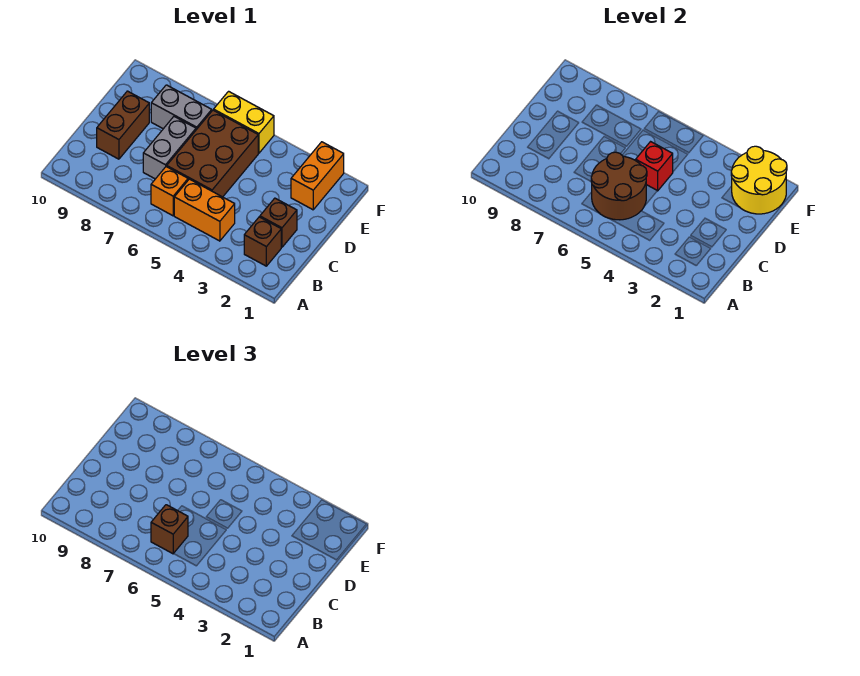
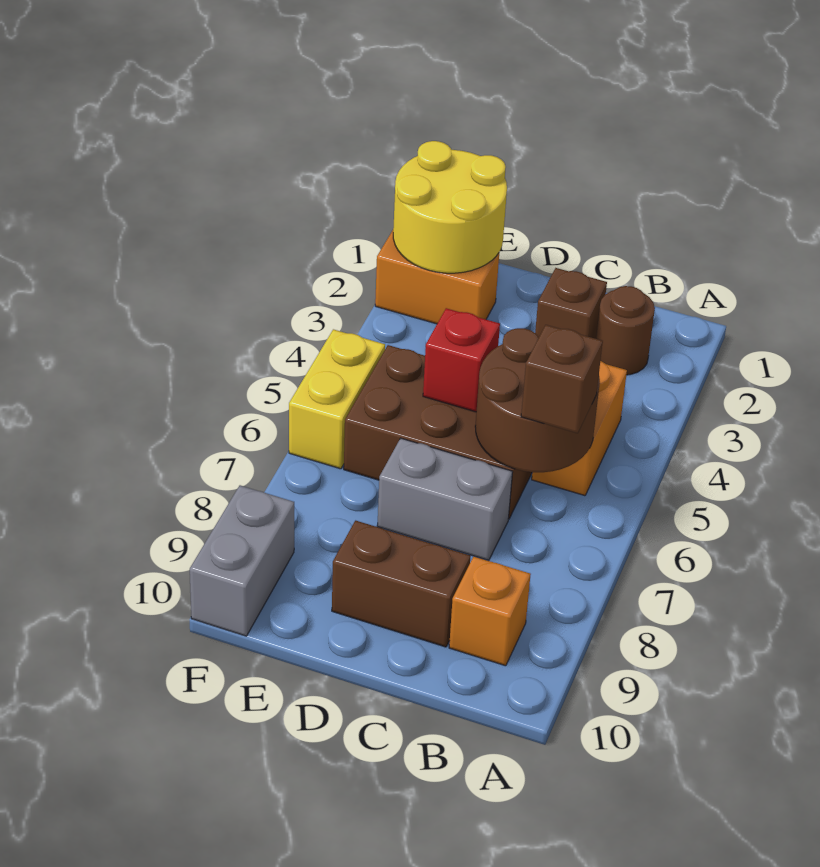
brown brick B2 level 1 -> brown round brick B2 level 1
orange brick B6 level 1 -> orange brick B9 level 1
grey brick E7:E8 level 1 -> grey brick F9:F10 level 1

